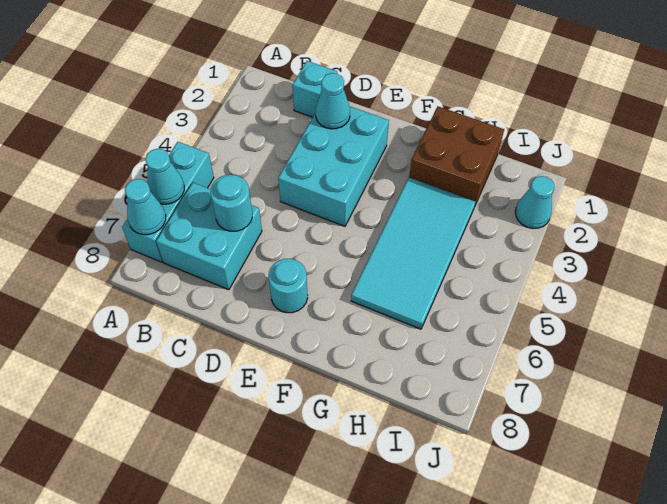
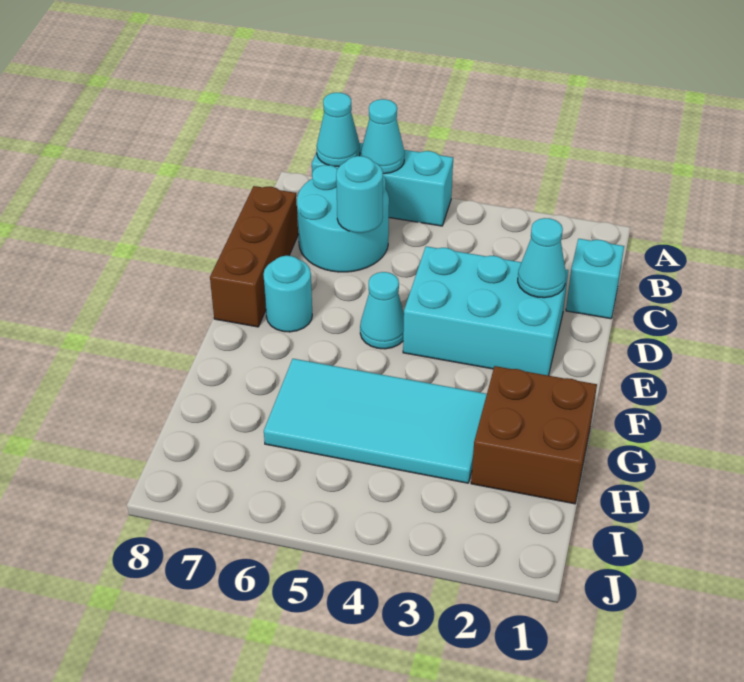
cyan brick B6:C7 level 1 -> cyan round brick B6:C7 level 1
none -> brown brick C8:E8 level 1
cyan cone J2 level 1 -> cyan cone E5 level 1

